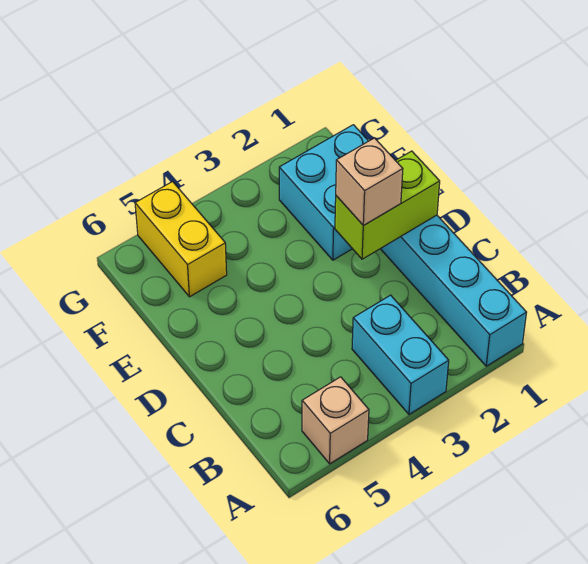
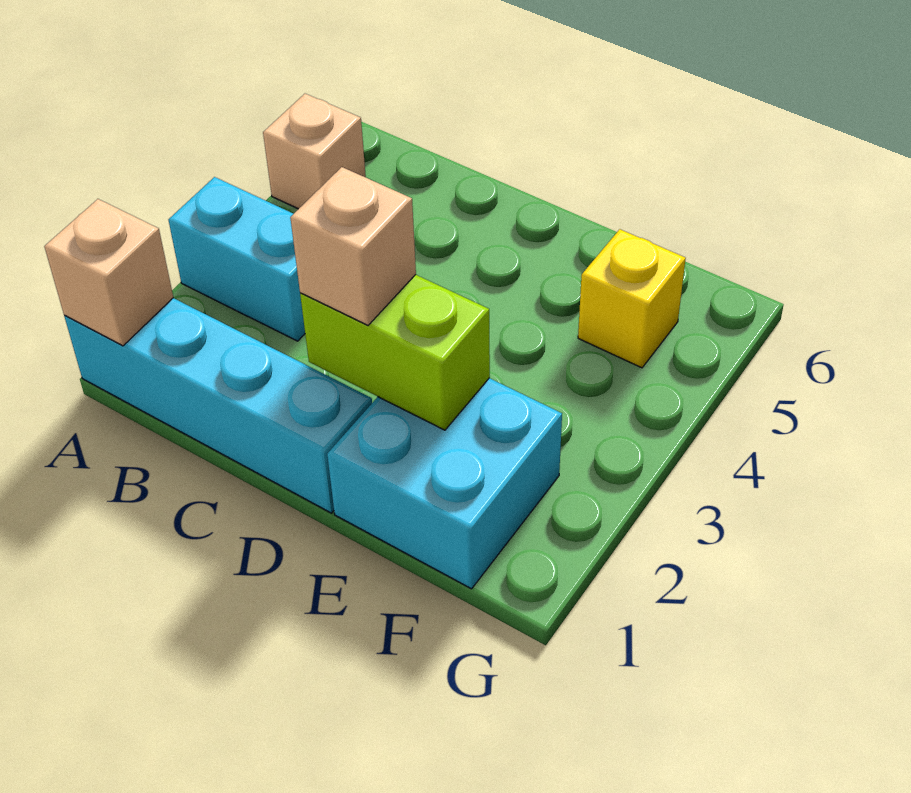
none -> tan brick A1 level 2
lime brick D1:D2 level 2 -> lime brick D2:E2 level 2
yellow brick F5:G5 level 1 -> yellow brick F5 level 1

